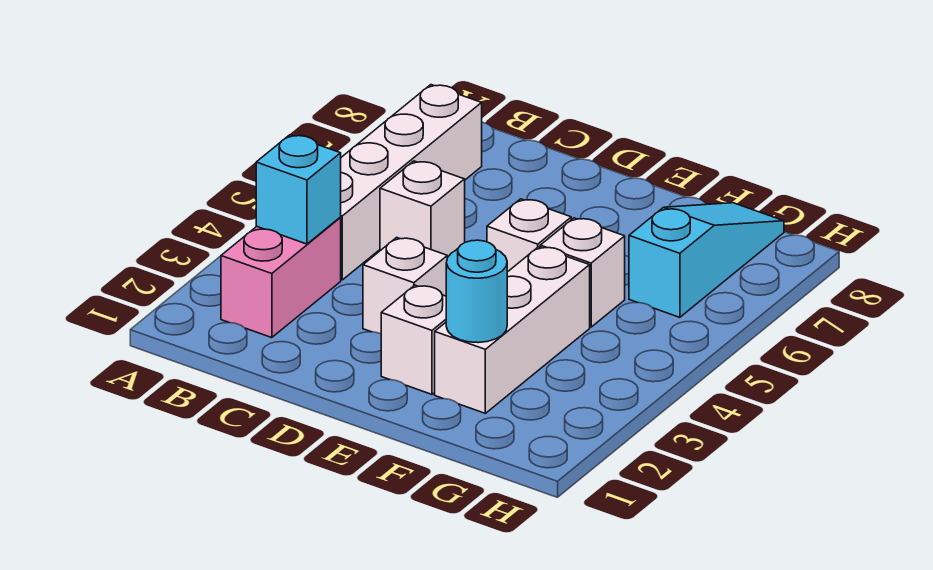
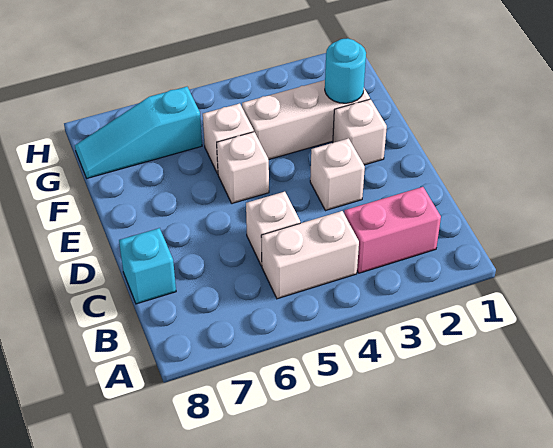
cyan brick B3 level 2 -> cyan brick C8 level 1
white brick B4:B7 level 1 -> white brick B4:B5 level 1

